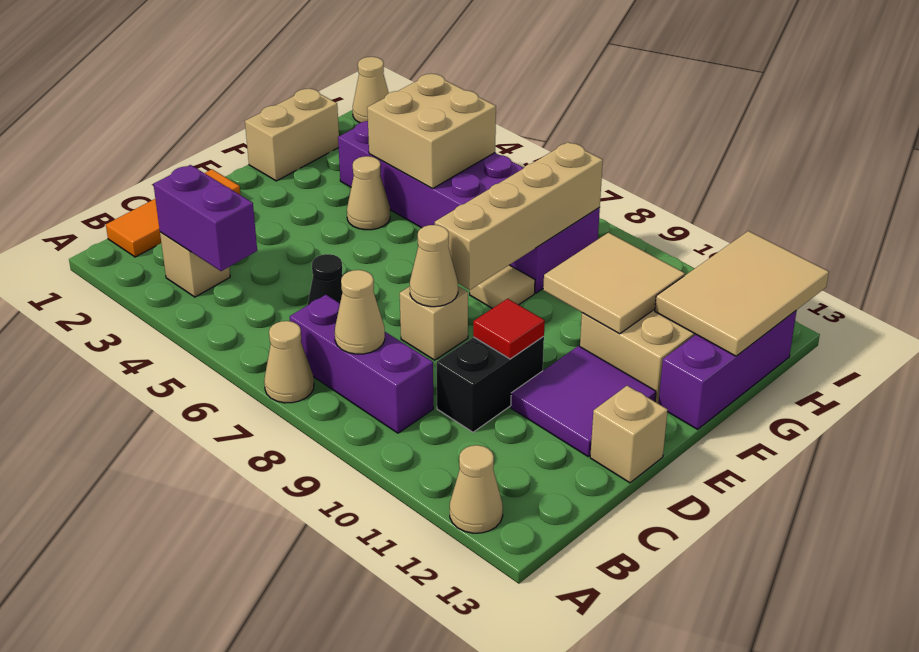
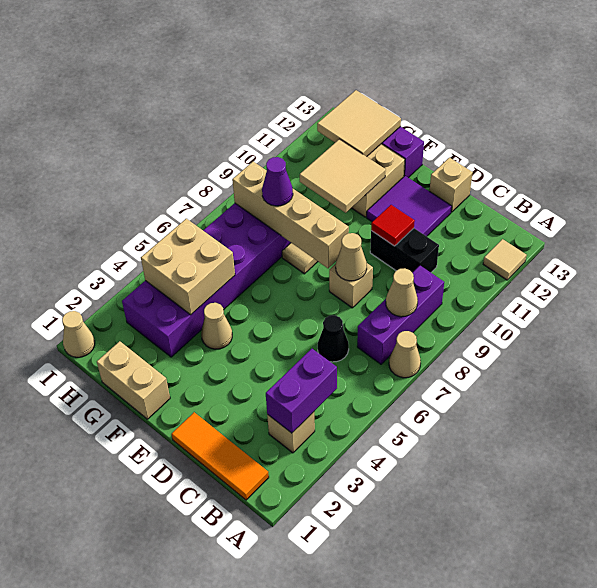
tan cone A12 level 1 -> tan tile A12 level 1
none -> purple cone G8 level 3
tan tile G12:I13 level 2 -> tan tile G12:H13 level 2

